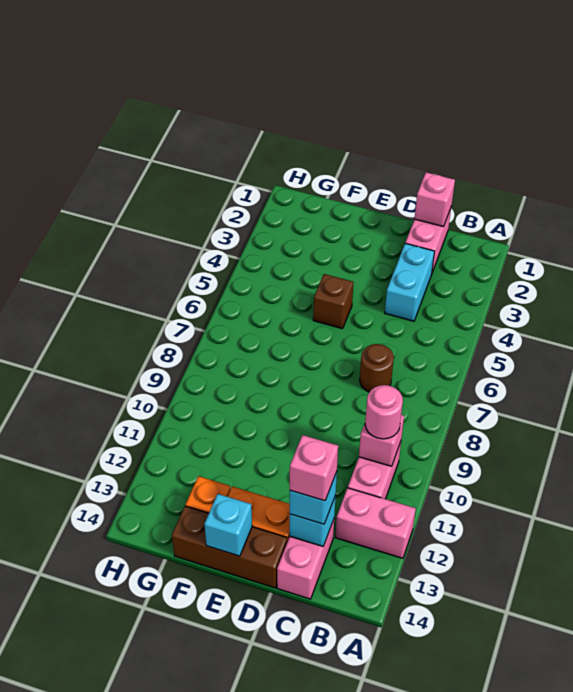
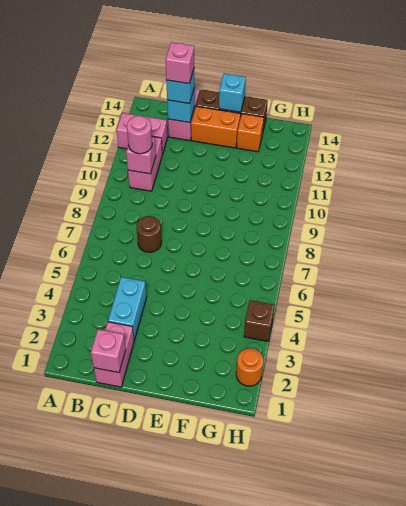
brown brick E5 level 1 -> brown brick H4 level 1
none -> orange round brick H2 level 1

